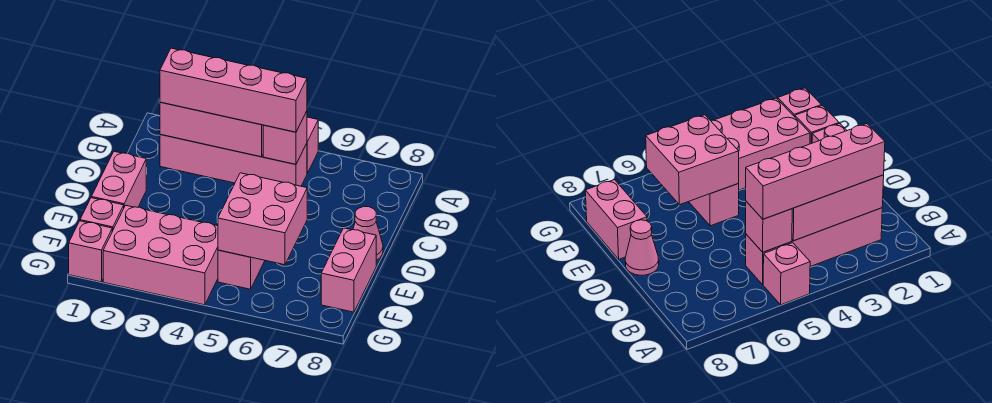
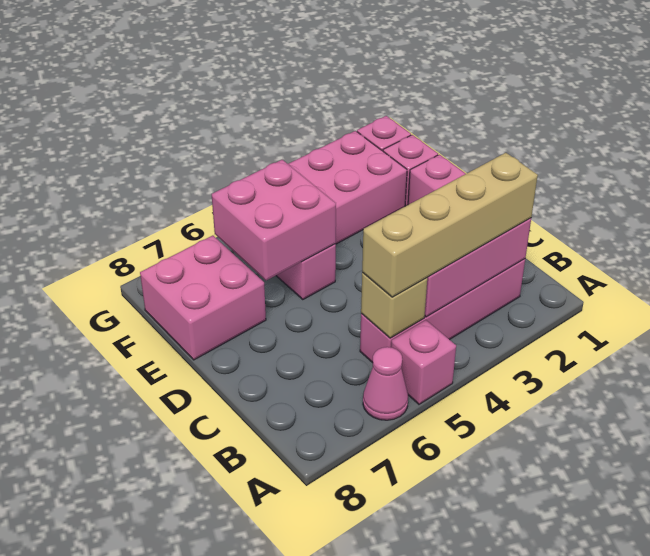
pink brick B2:B5 level 3 -> tan brick B2:B5 level 3
pink brick B5 level 2 -> tan brick B5 level 2
pink cone D8 level 1 -> pink cone A6 level 1
pink brick E8:F8 level 1 -> pink brick E7:F8 level 1

